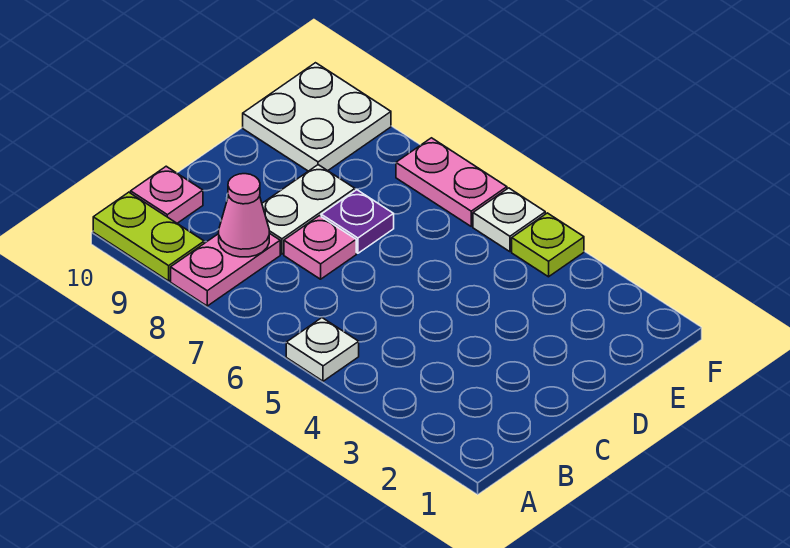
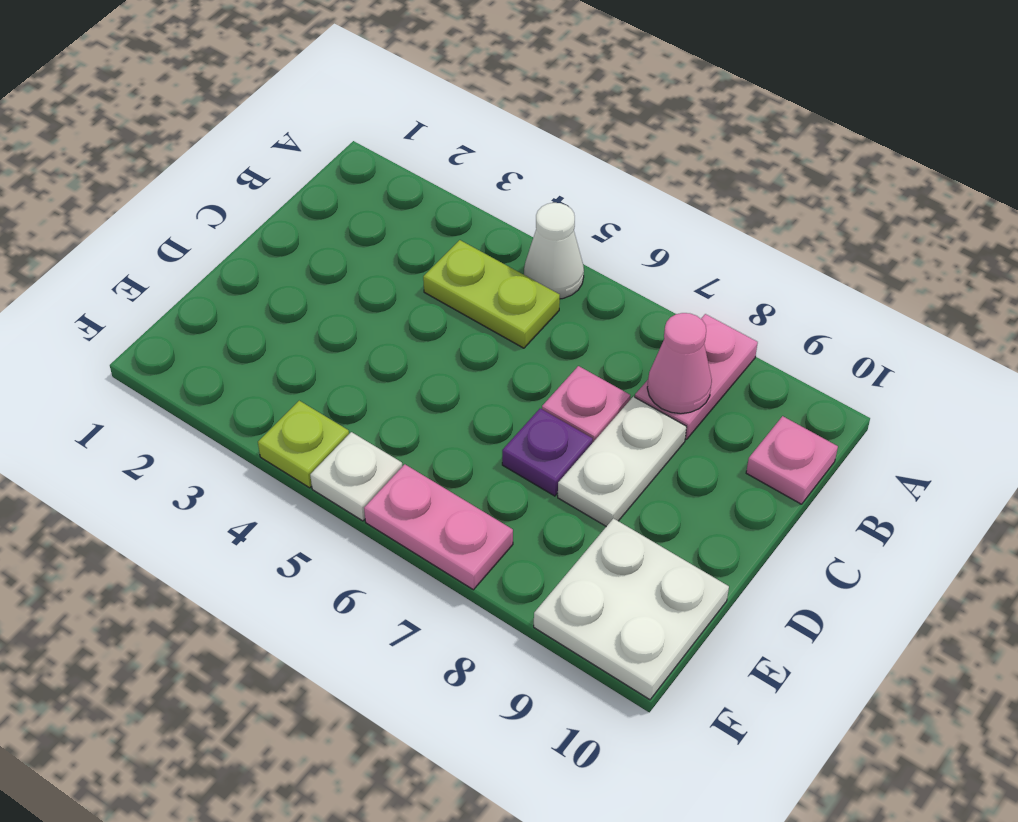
white plate A5 level 1 -> white cone A5 level 1
lime plate A9:A10 level 1 -> lime plate B4:B5 level 1

